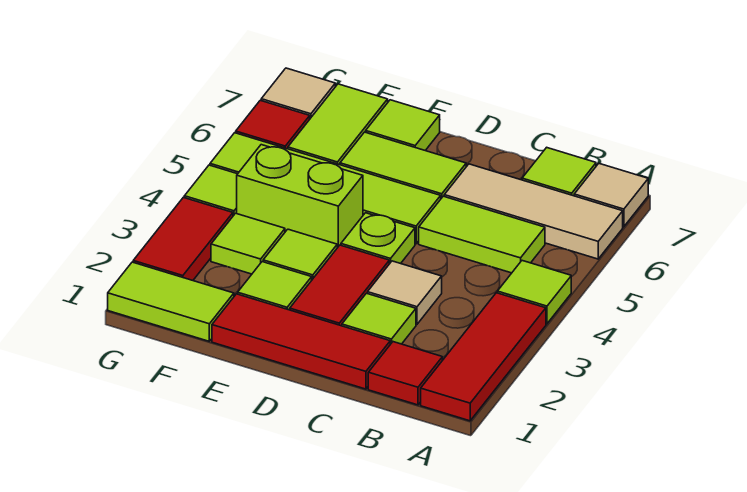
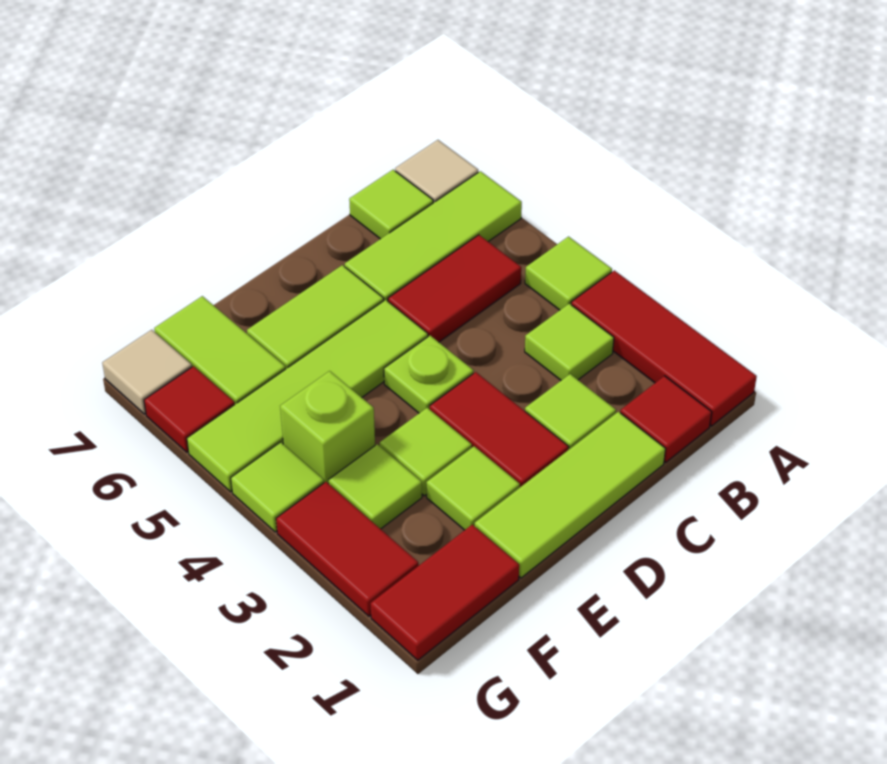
tan tile A6:C6 level 1 -> lime tile A6:C6 level 1
lime tile B5:C5 level 1 -> red tile B5:C5 level 1
red tile C1:E1 level 1 -> lime tile C1:E1 level 1
tan tile C3 level 1 -> none
lime brick E4:F4 level 1 -> lime brick F4 level 1
lime tile E7 level 1 -> lime tile B3 level 1
lime tile F1:G1 level 1 -> red tile F1:G1 level 1

